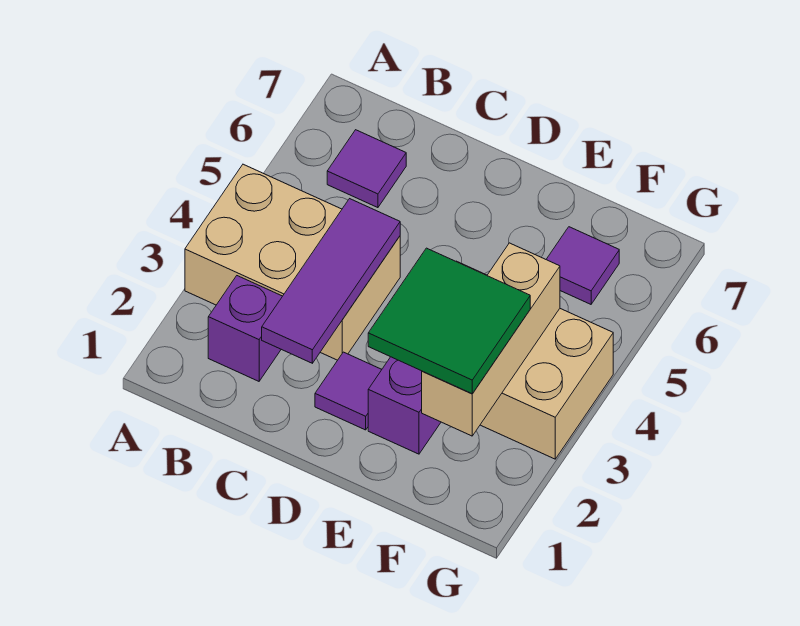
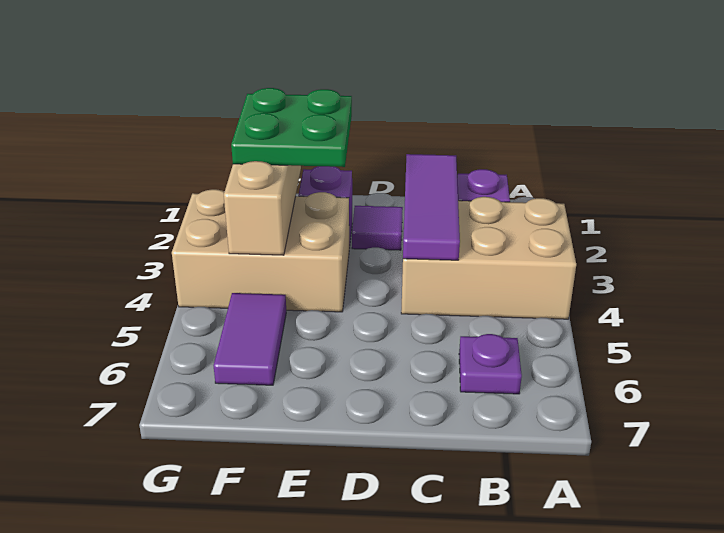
purple tile B6 level 1 -> purple plate B6 level 1
green tile E2:F3 level 3 -> green plate E2:F3 level 3
purple tile F6 level 1 -> purple tile F5:F6 level 1

